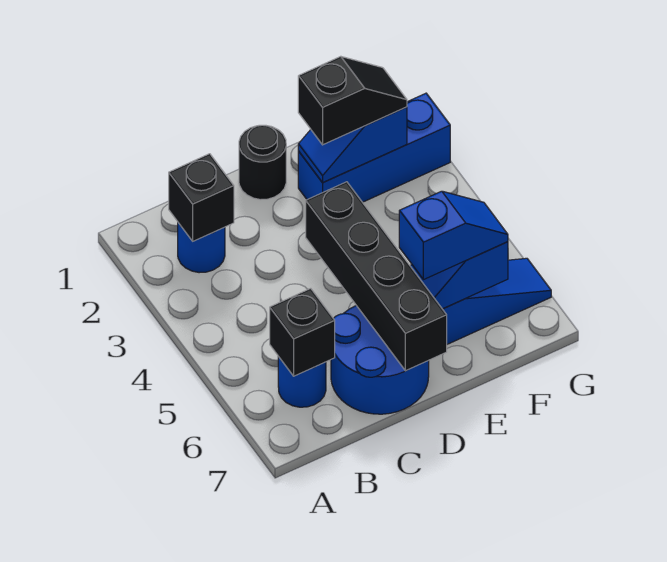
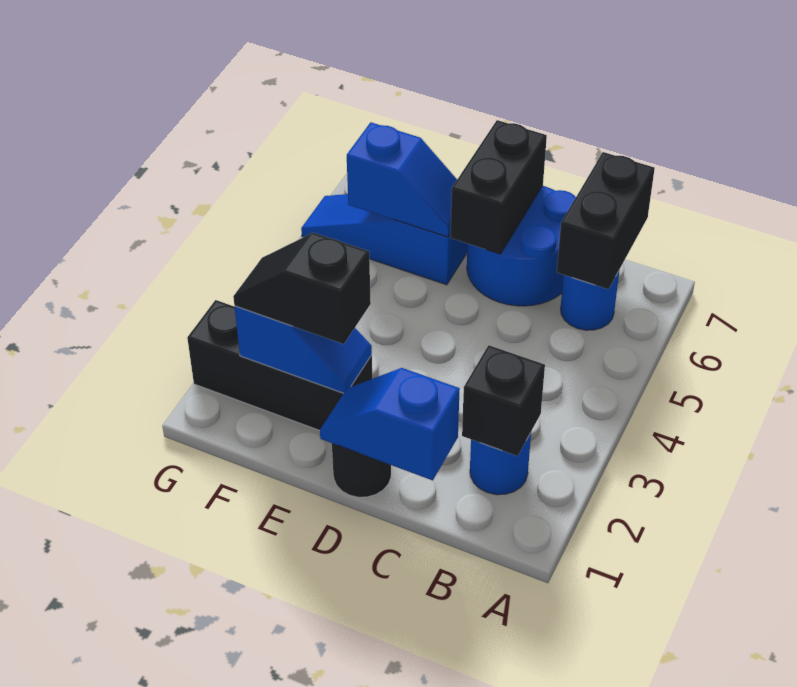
black brick B6 level 2 -> black brick B6:B7 level 2
black brick D4:D7 level 2 -> black brick D6:D7 level 2
blue brick E2:G2 level 1 -> black brick E2:G2 level 1
blue slope E6:F6 level 3 top E -> blue slope C1:D1 level 2 top C

